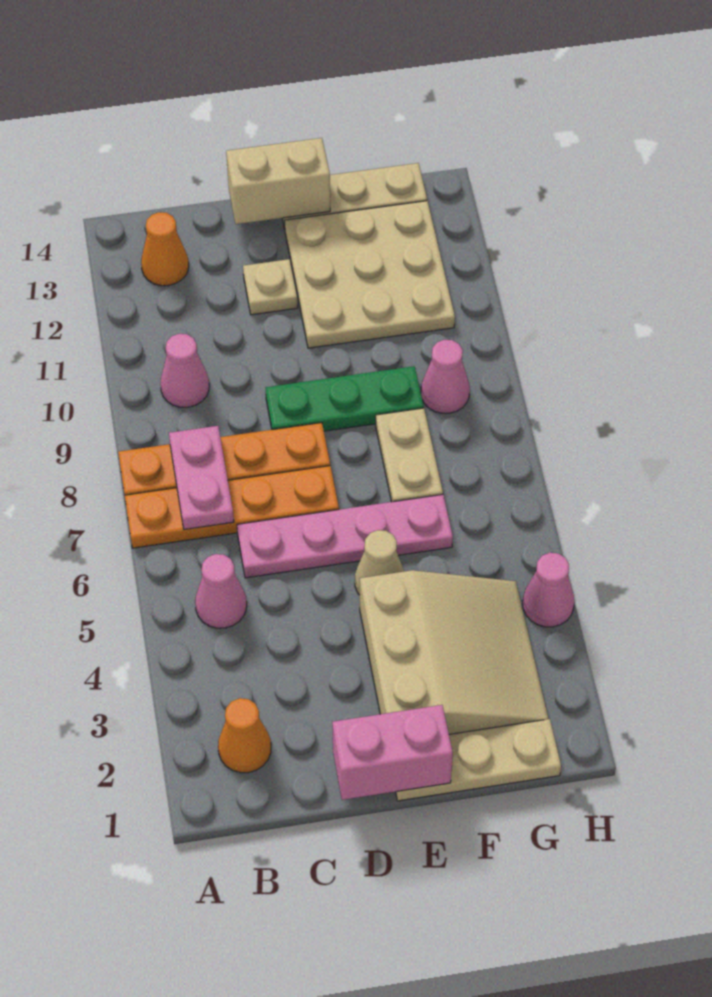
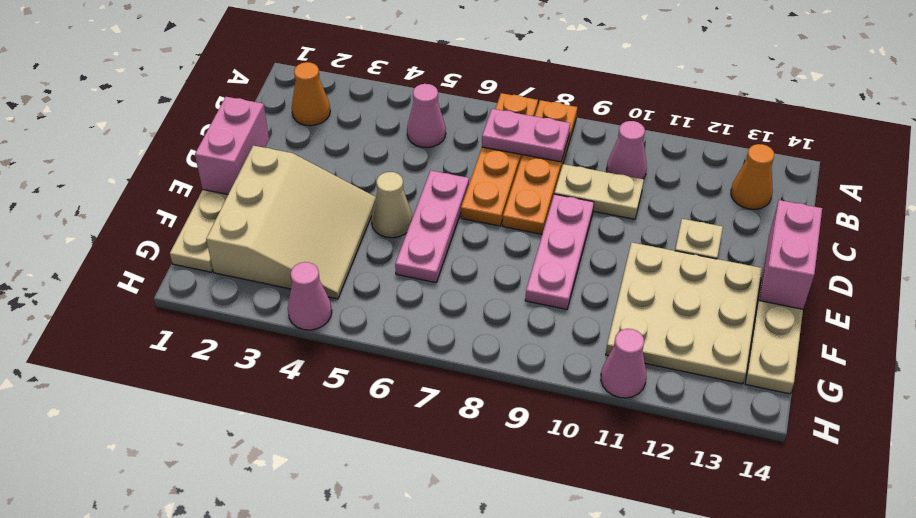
pink plate C6:F6 level 1 -> pink plate D6:F6 level 1
green plate D9:F9 level 1 -> pink plate D9:F9 level 1
tan brick D14:E14 level 2 -> pink brick D14:E14 level 2
tan slope E2:G4 level 1 top E -> tan slope E2:G4 level 1 top 2
tan plate F7:F8 level 1 -> tan plate C9:C10 level 1
pink cone G9 level 1 -> pink cone H11 level 1

